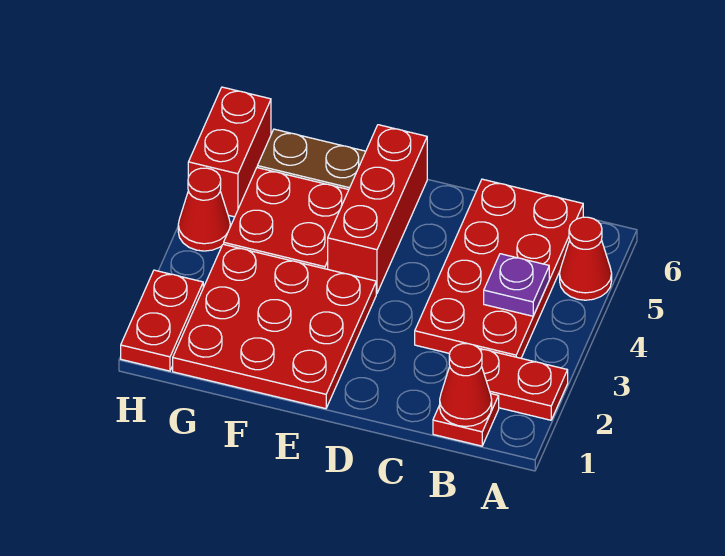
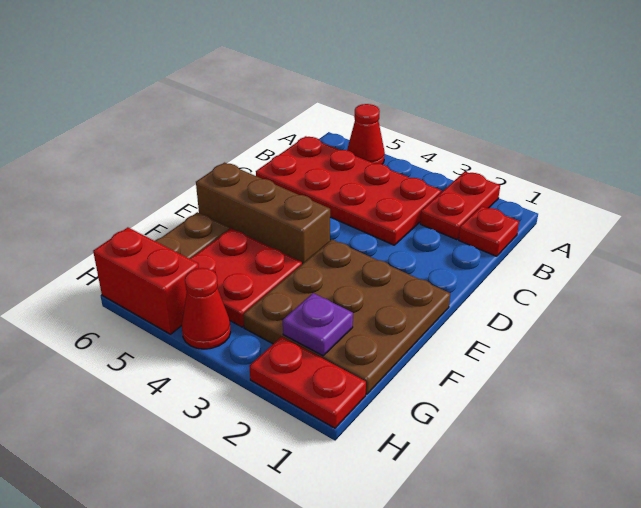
red cone B1 level 2 -> none
purple plate B4 level 2 -> purple plate G2 level 2
red plate E1:G3 level 1 -> brown plate E1:G3 level 1
red brick E4:E6 level 1 -> brown brick E4:E6 level 1

